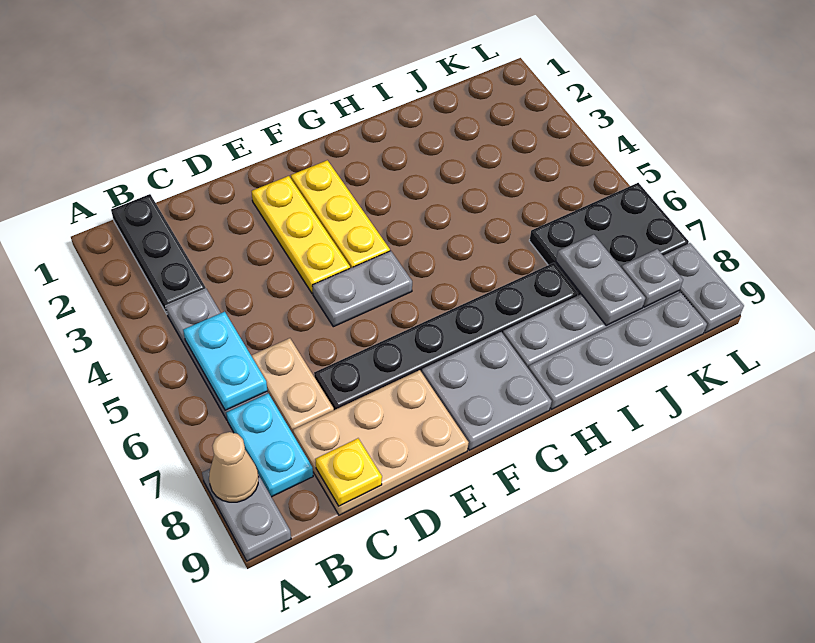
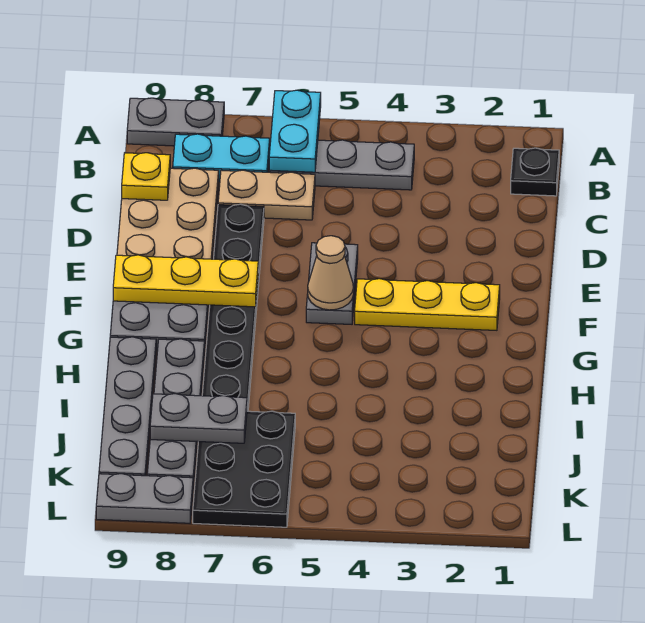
tan cone A8 level 2 -> tan cone F5 level 2
black plate B1:B3 level 1 -> black plate B1 level 1
cyan plate B5:B6 level 2 -> cyan plate A6:B6 level 2
yellow plate E2:E4 level 1 -> yellow plate F7:F9 level 2
grey plate K8 level 2 -> none

